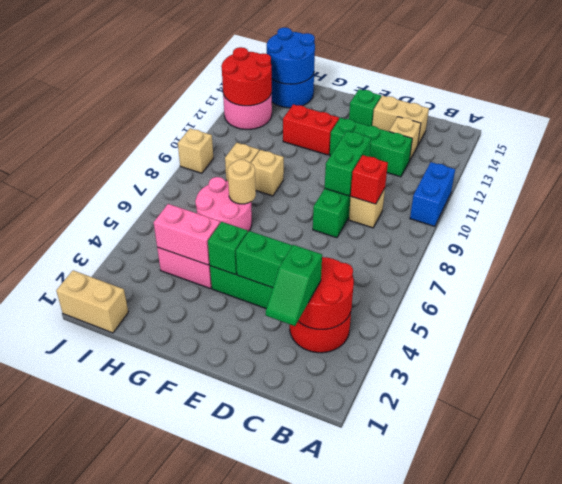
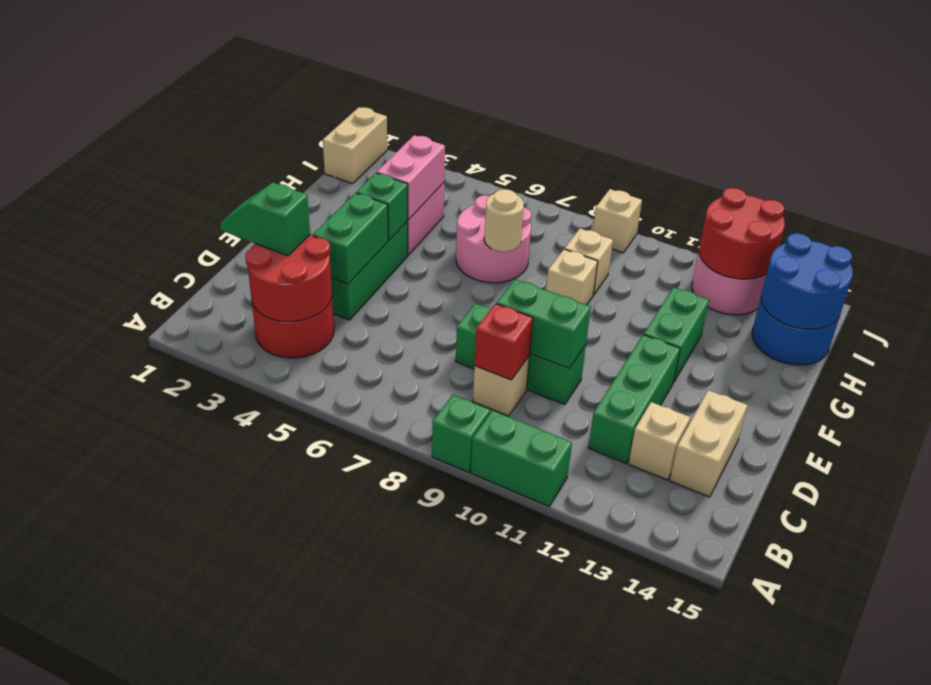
blue brick A10:A11 level 1 -> green brick A10:A11 level 1
green brick E14 level 1 -> green brick A9 level 1
red brick F12:G12 level 1 -> green brick F12:G12 level 1

